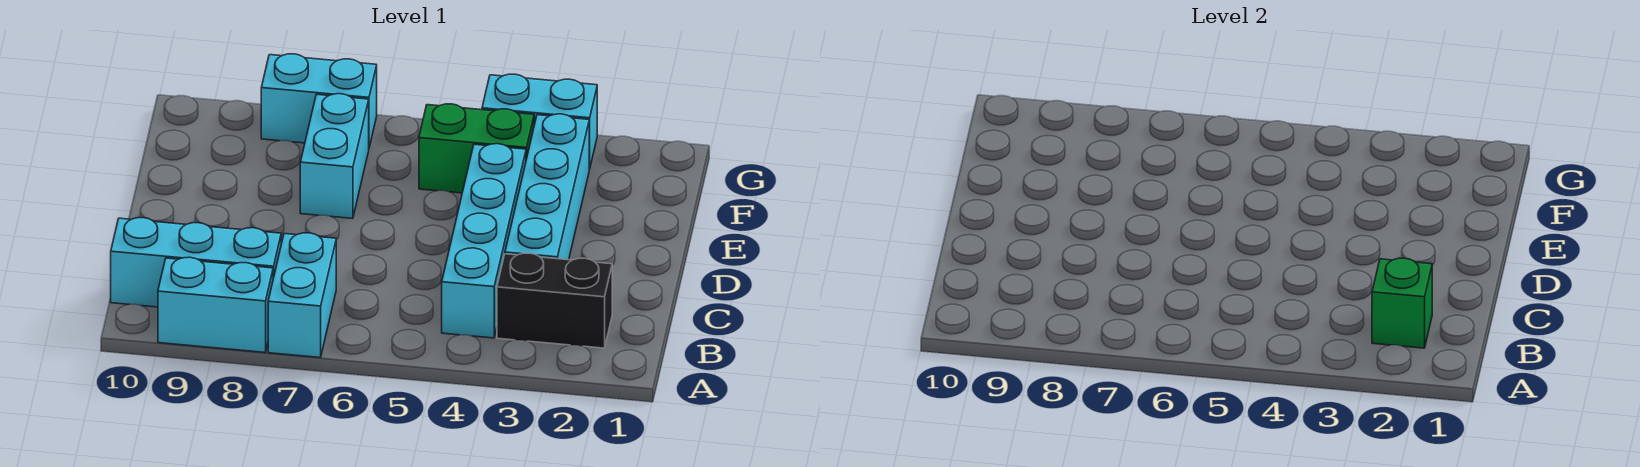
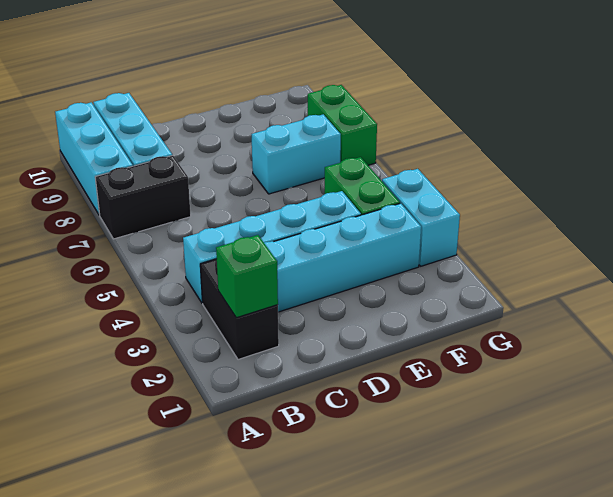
cyan brick A7:B7 level 1 -> black brick A7:B7 level 1
cyan brick A8:A9 level 1 -> cyan brick A8:A10 level 1
cyan brick G7:G8 level 1 -> green brick G7:G8 level 1

